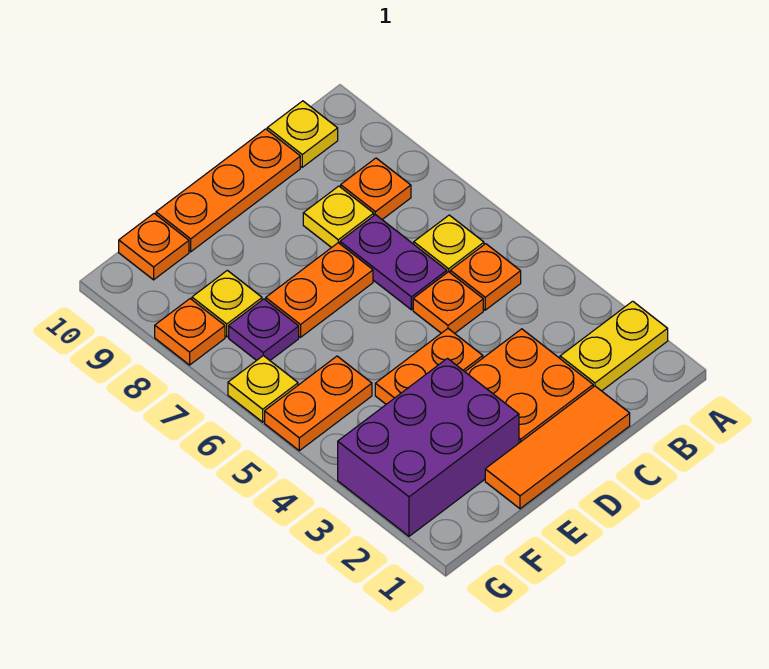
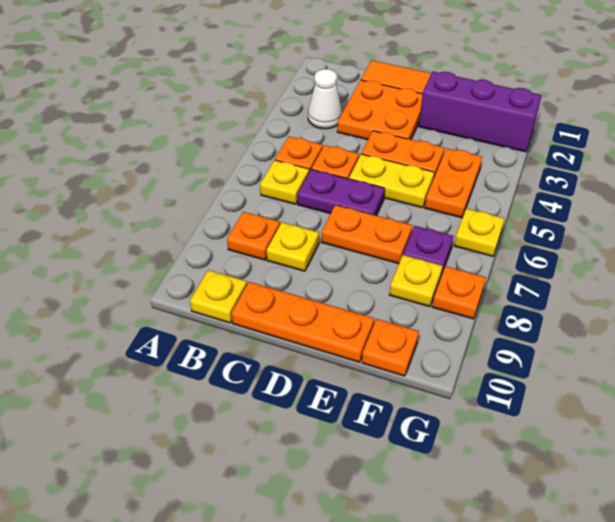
yellow plate A2:B2 level 1 -> yellow plate D5:E5 level 1
none -> white cone B3 level 1
purple plate C6:C7 level 1 -> purple plate C6:D6 level 1
purple brick E2:G3 level 1 -> purple brick E2:G2 level 1
orange plate F5:G5 level 1 -> orange plate F4:F5 level 1

